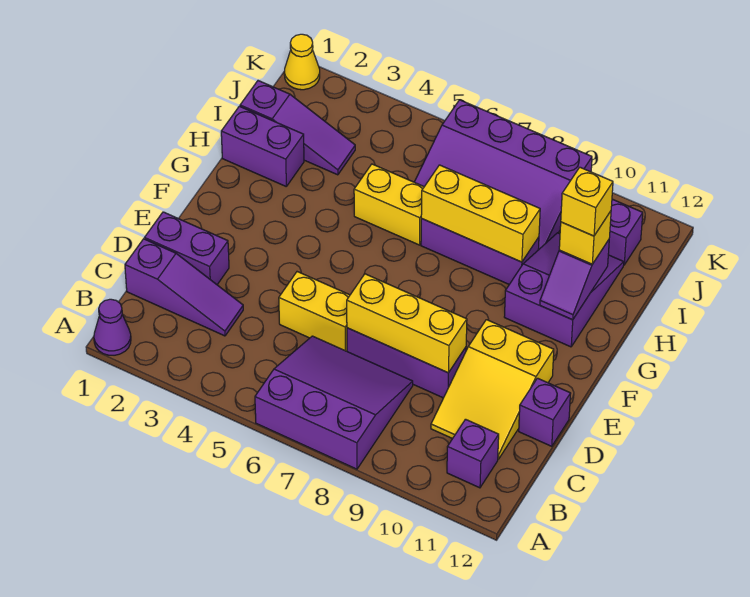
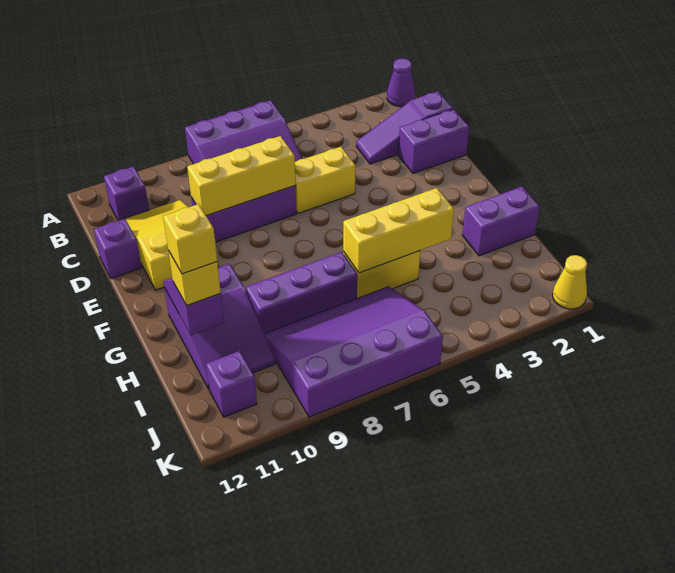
yellow brick H7:H9 level 2 -> yellow brick H4:H6 level 2
purple slope I1:I3 level 1 top 1 -> none

